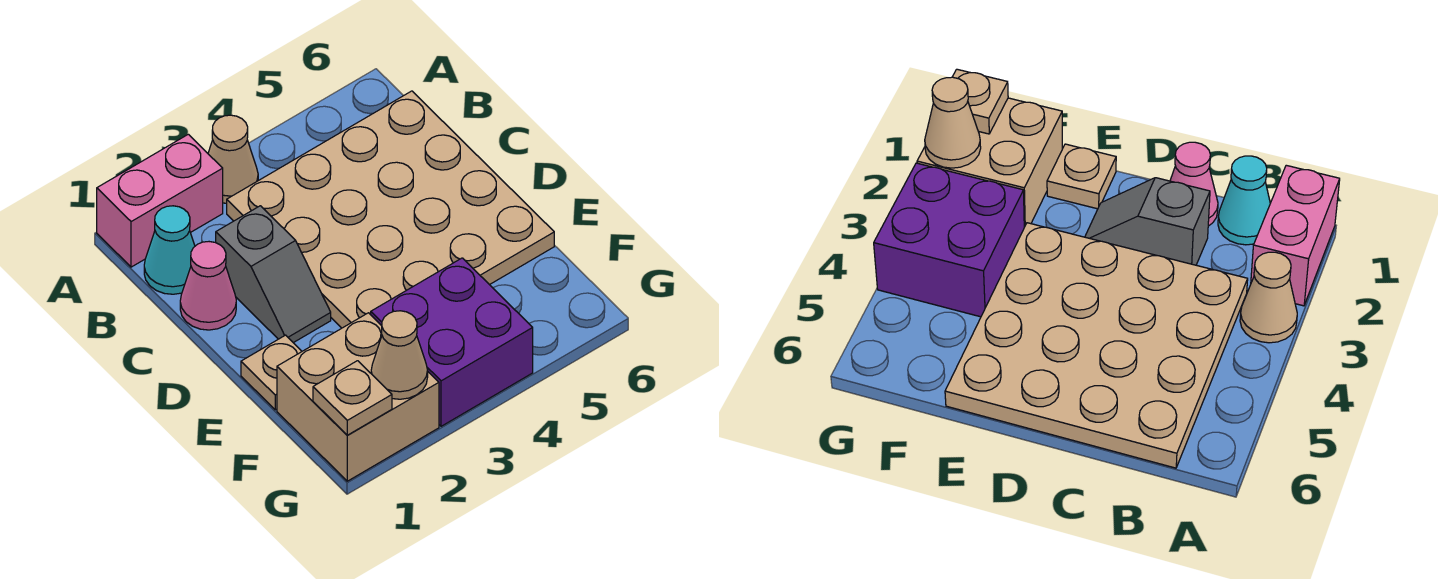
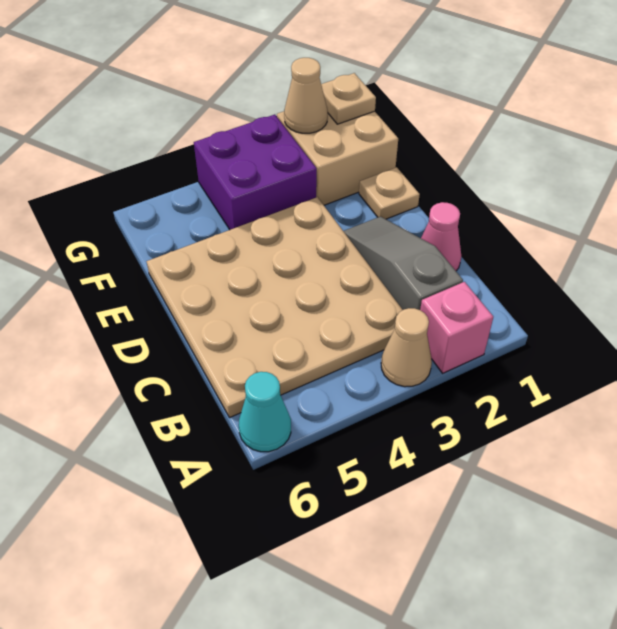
pink brick A1:A2 level 1 -> pink brick A2 level 1
cyan cone B1 level 1 -> cyan cone A6 level 1
grey slope C2:D2 level 1 top C -> grey slope B2:D2 level 1 top B

